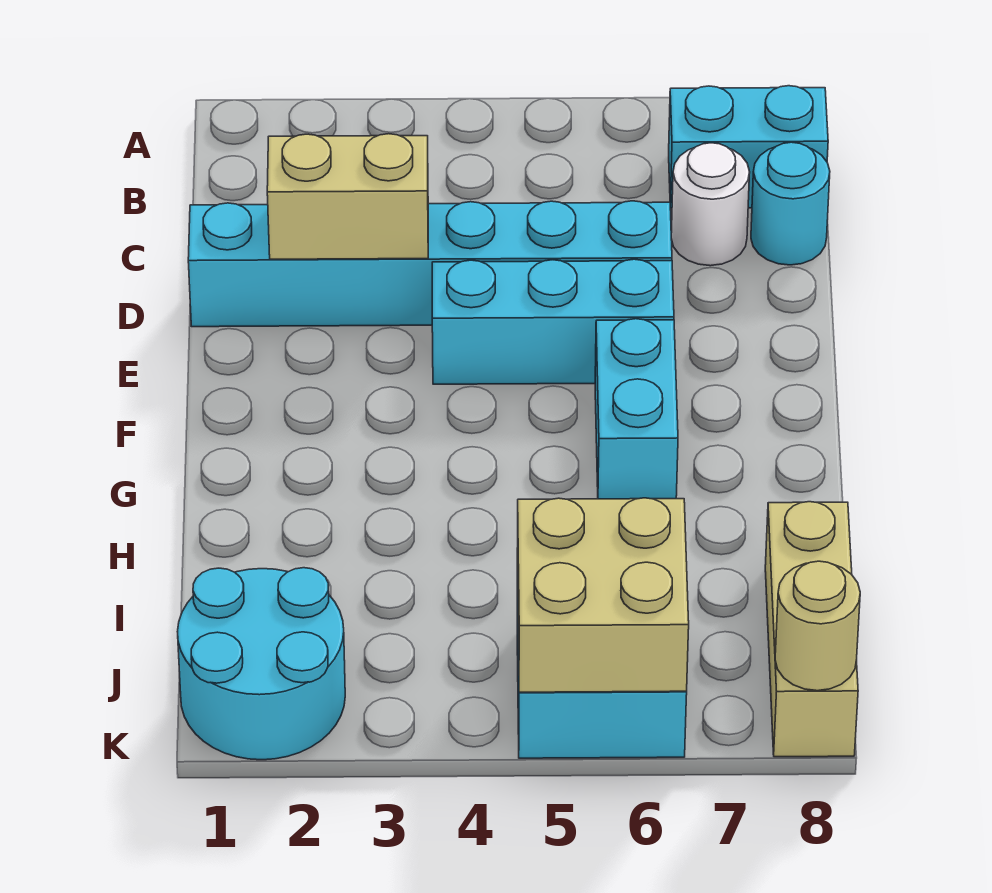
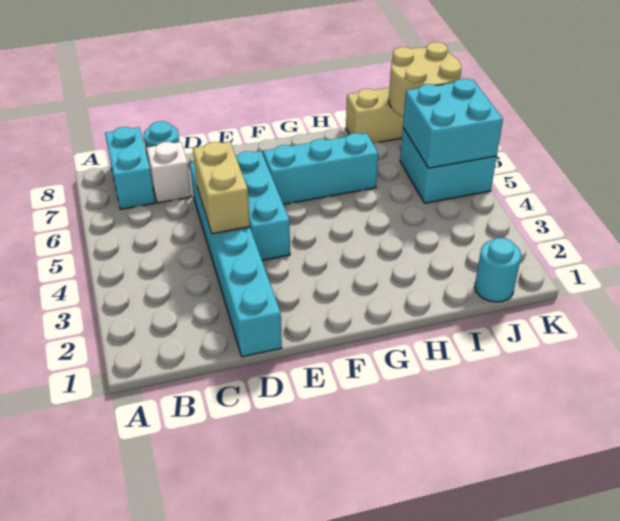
white round brick C7 level 1 -> white brick C7 level 1
tan brick D2:D3 level 2 -> tan brick D4:D5 level 2
cyan brick F6:G6 level 1 -> cyan brick F6:H6 level 1
cyan round brick J1:K2 level 1 -> cyan round brick J1 level 1
tan brick J5:K6 level 2 -> cyan brick J5:K6 level 2
tan round brick K8 level 2 -> tan round brick J7:K8 level 2

